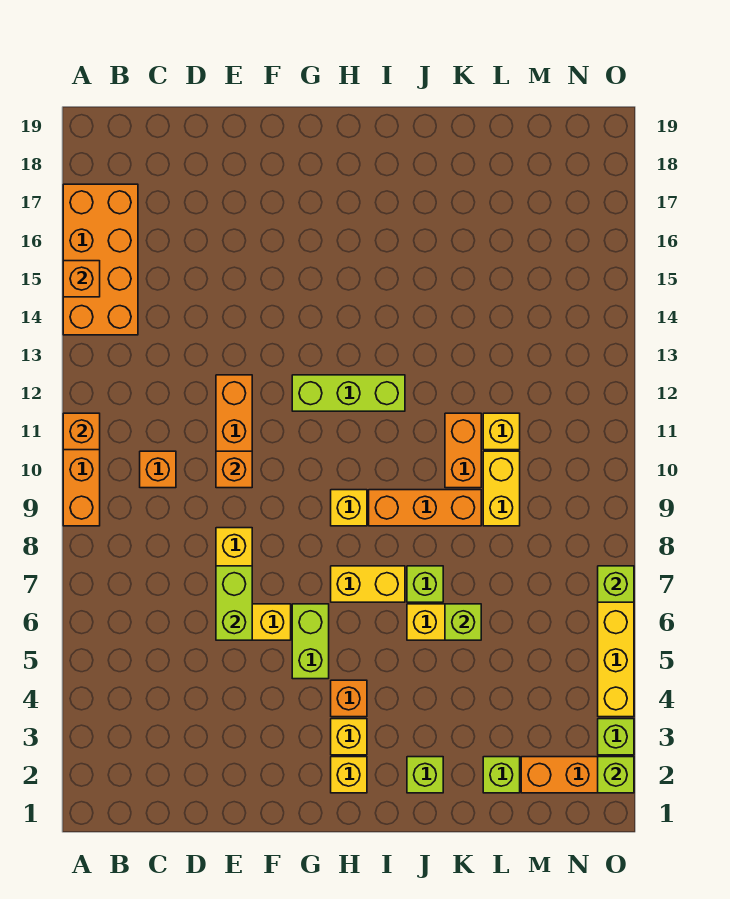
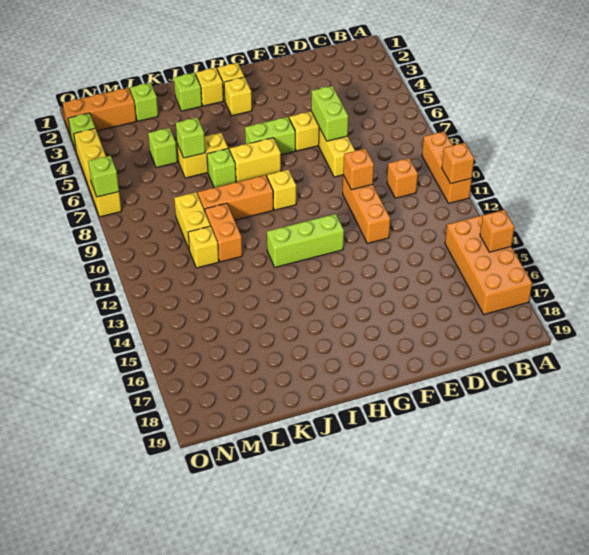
lime brick G5:G6 level 1 -> lime brick G6:H6 level 1
orange brick H4 level 1 -> none
none -> yellow brick I2 level 1
lime brick O2 level 2 -> lime brick L5 level 1

